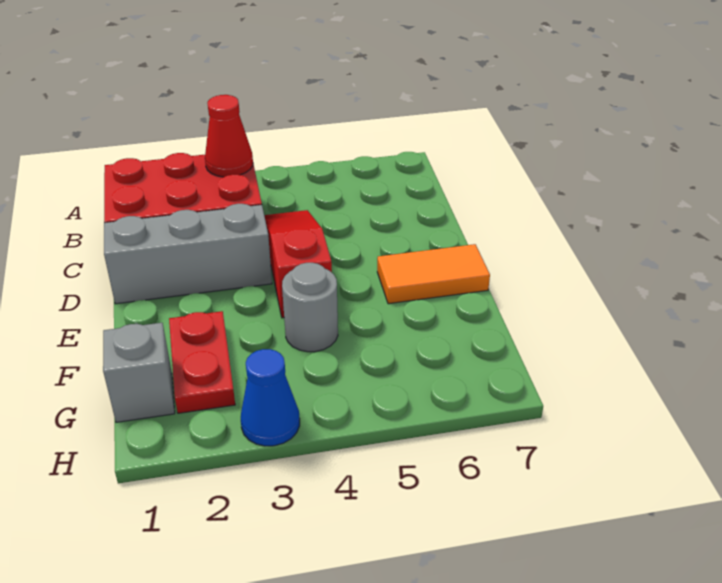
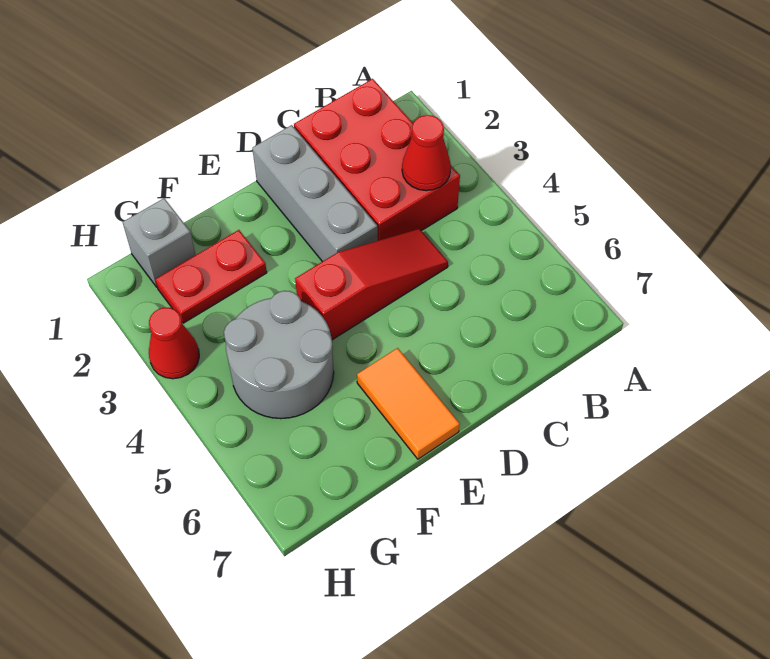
grey round brick F4 level 1 -> grey round brick F4:G5 level 1
blue cone H3 level 1 -> red cone H3 level 1

